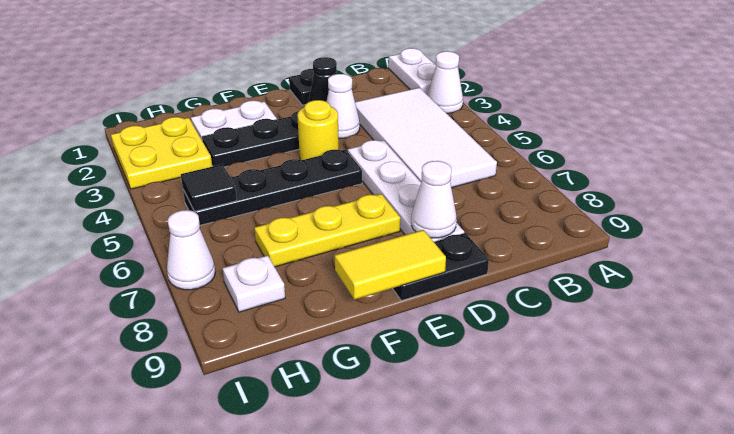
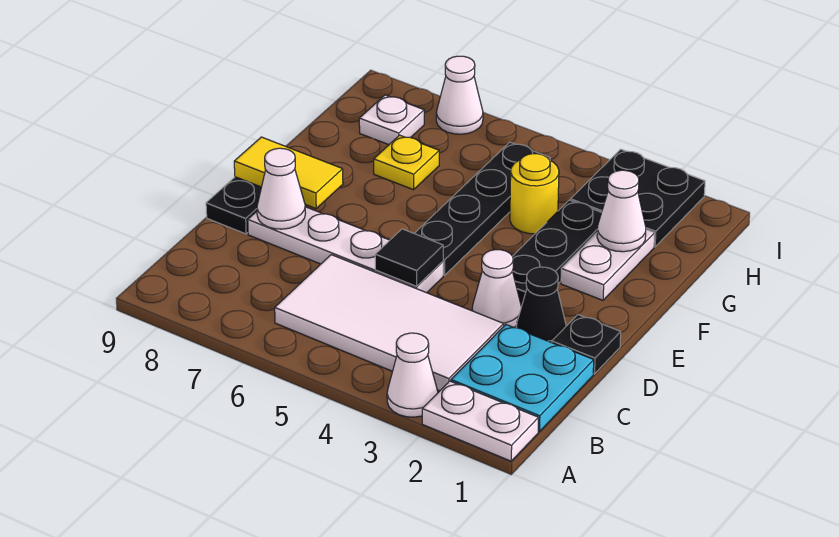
none -> cyan plate B1:C2 level 1
yellow round brick E4 level 1 -> yellow round brick G4 level 1
yellow plate E7:G7 level 1 -> yellow plate G7 level 1
yellow tile E9:F9 level 2 -> yellow tile E8:E9 level 2
none -> white cone G2 level 2
yellow plate H2:I3 level 1 -> black plate H2:I3 level 1
black tile H5 level 2 -> black tile D5 level 2

